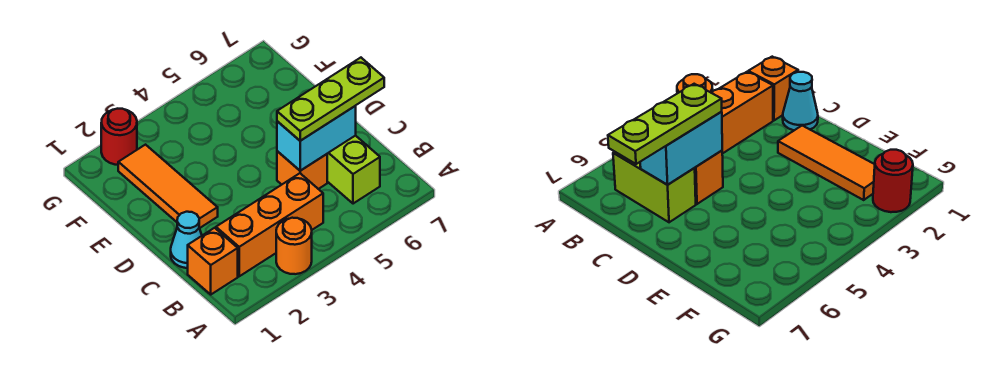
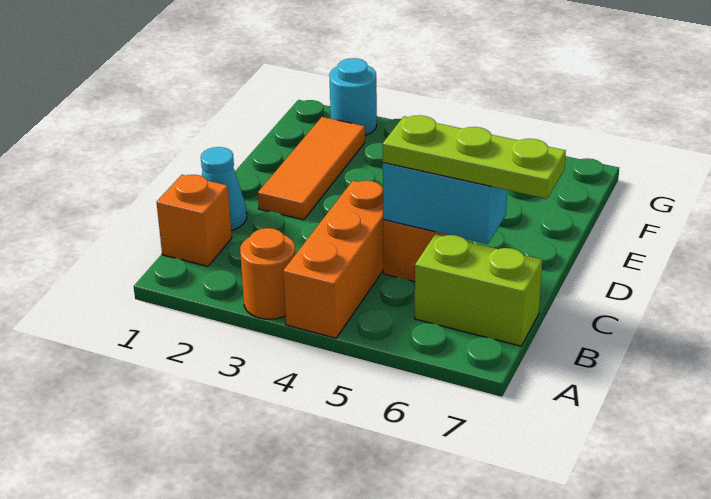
orange brick B2:B4 level 1 -> orange brick A4:C4 level 1
lime brick B6:C6 level 1 -> lime brick B6:B7 level 1
red round brick G2 level 1 -> cyan round brick G2 level 1

